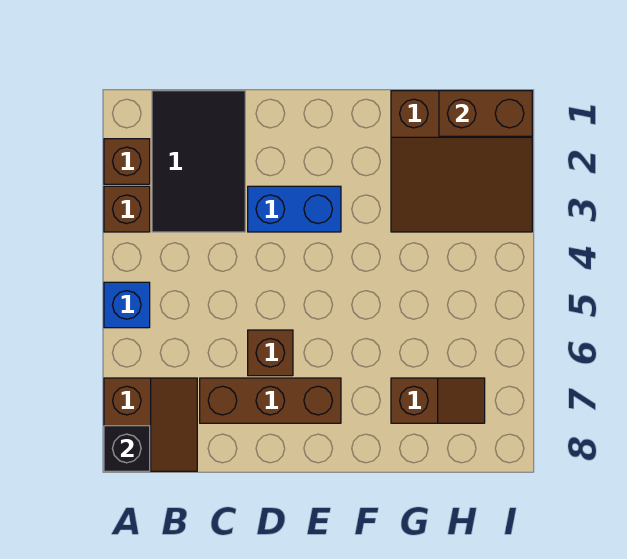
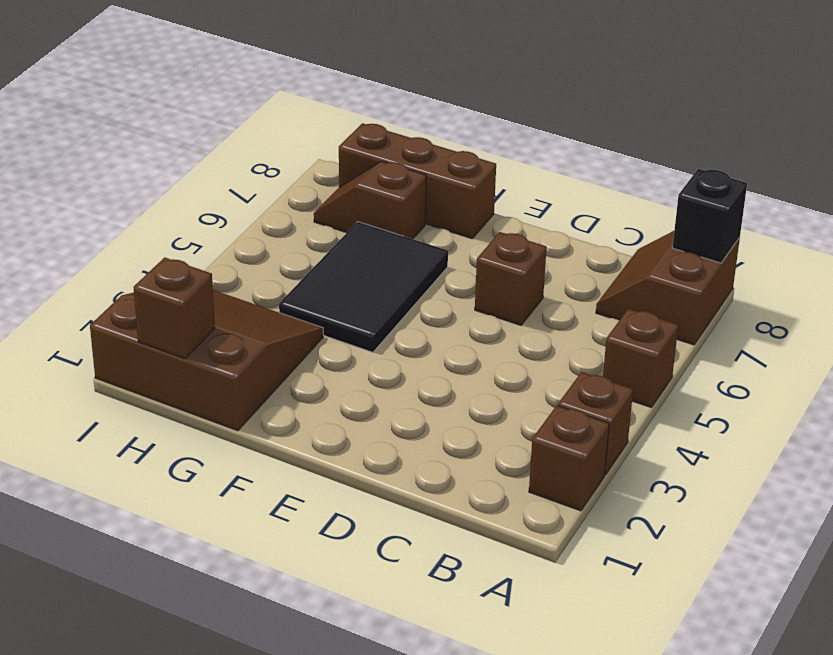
blue brick A5 level 1 -> brown brick A5 level 1
black tile B1:C3 level 1 -> black tile F4:G6 level 1
brown brick C7:E7 level 1 -> brown brick F8:H8 level 1
blue brick D3:E3 level 1 -> none
brown brick H1:I1 level 2 -> brown brick H1 level 2

